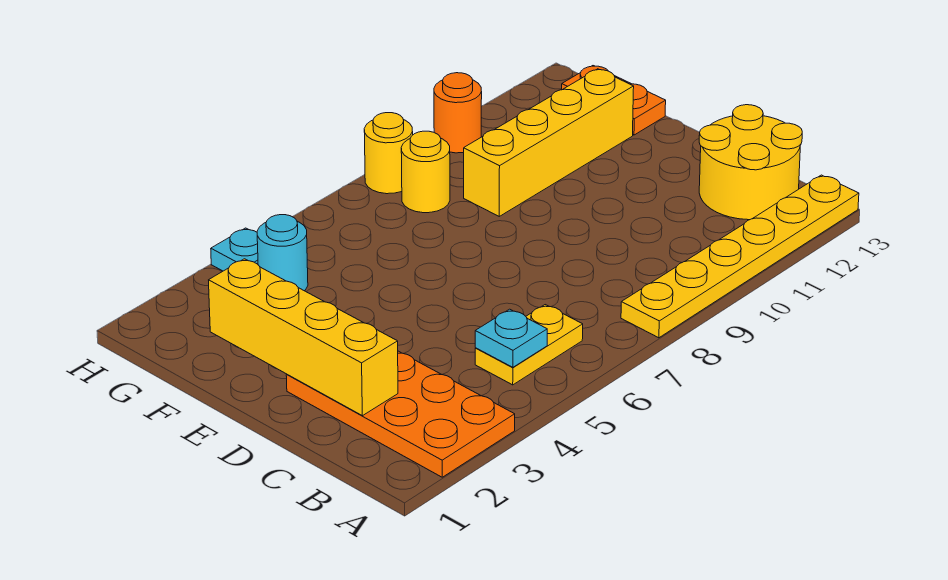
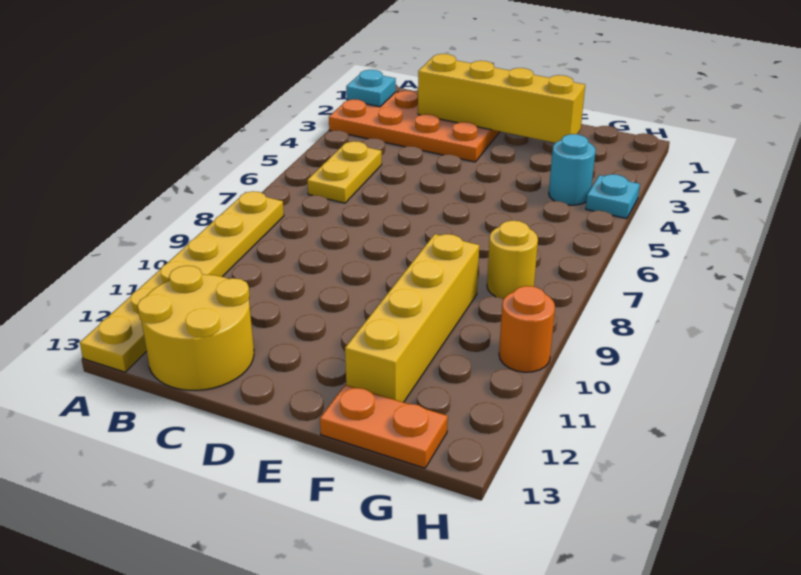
cyan plate B5 level 2 -> cyan plate A2 level 2
yellow round brick H8 level 1 -> none

